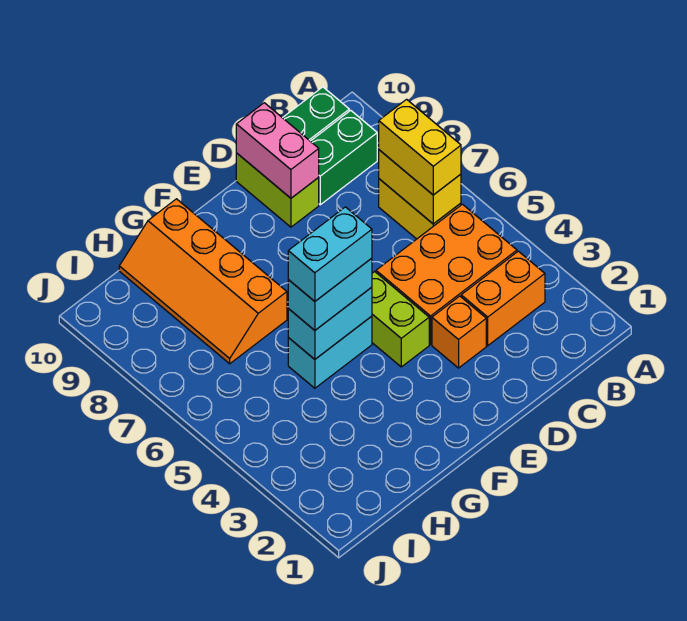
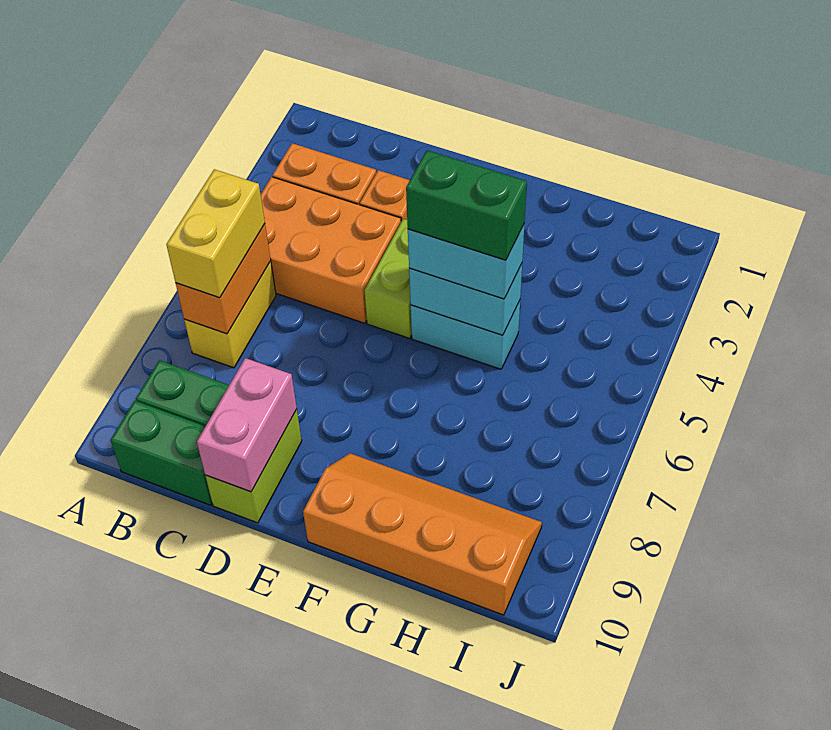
yellow brick B6:B7 level 2 -> orange brick B6:B7 level 2
cyan brick F5:G5 level 4 -> green brick F5:G5 level 4
orange slope G7:H10 level 1 top G -> orange slope F9:I10 level 1 top 10

